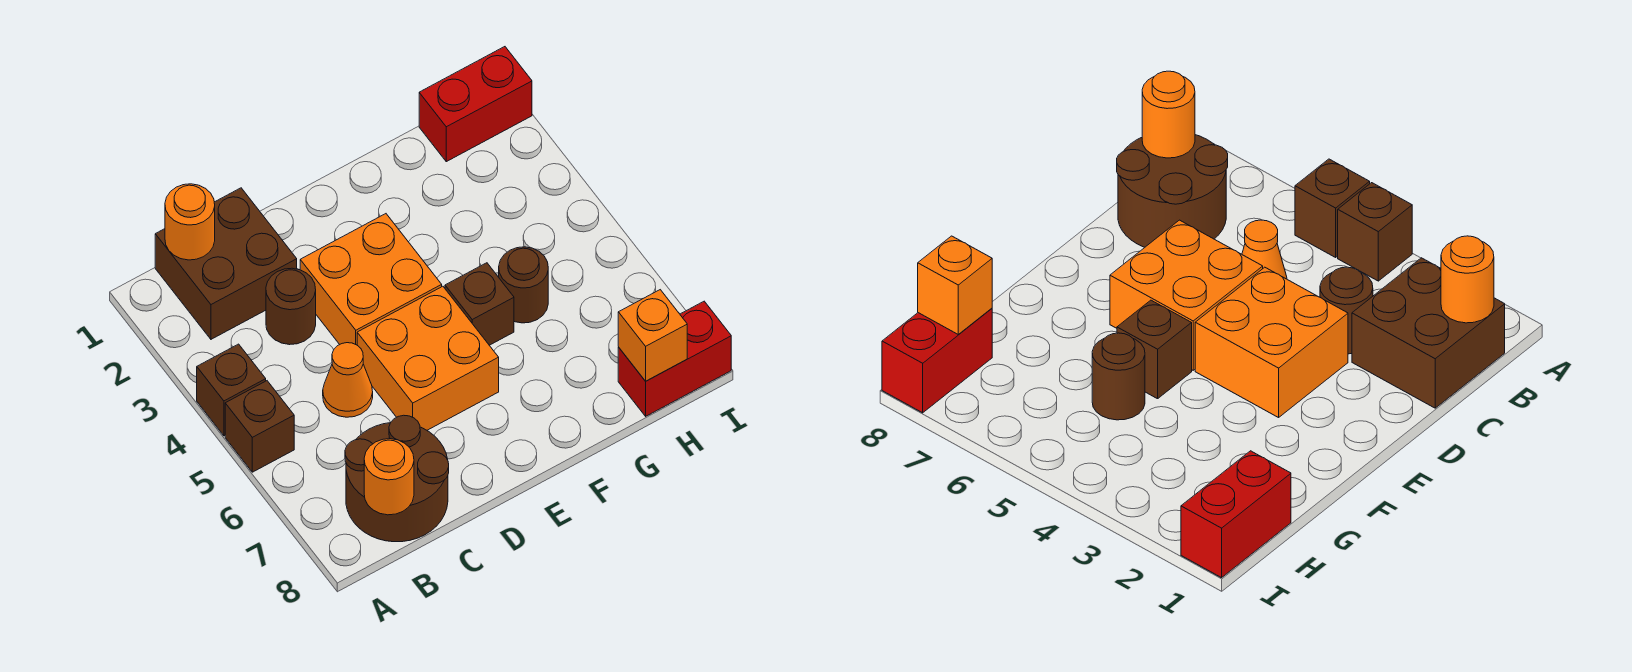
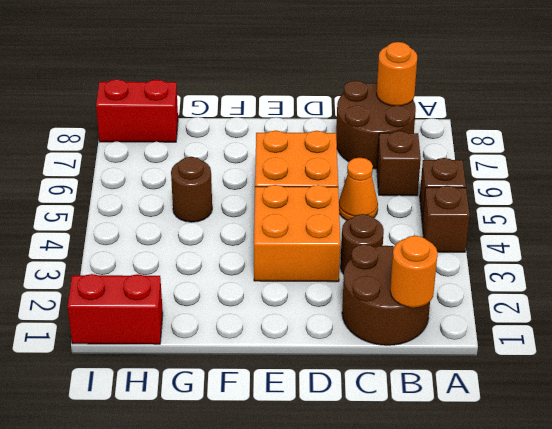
brown brick B1:C2 level 1 -> brown round brick B1:C2 level 1
brown brick F5 level 1 -> brown brick B6 level 1
orange brick H8 level 2 -> none

